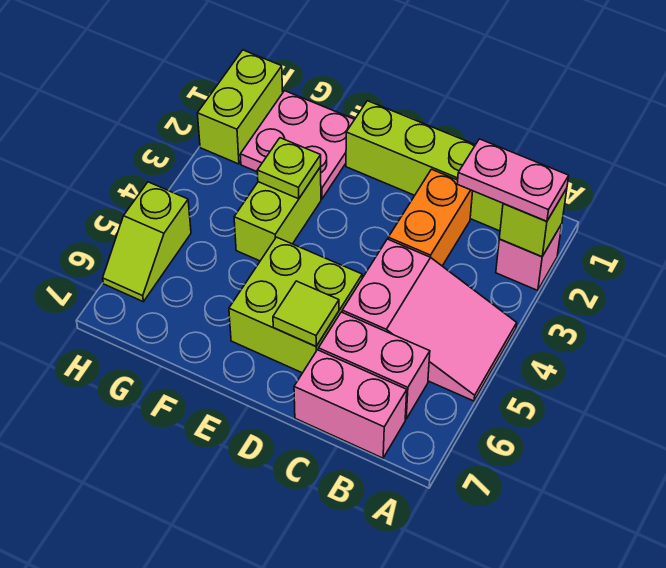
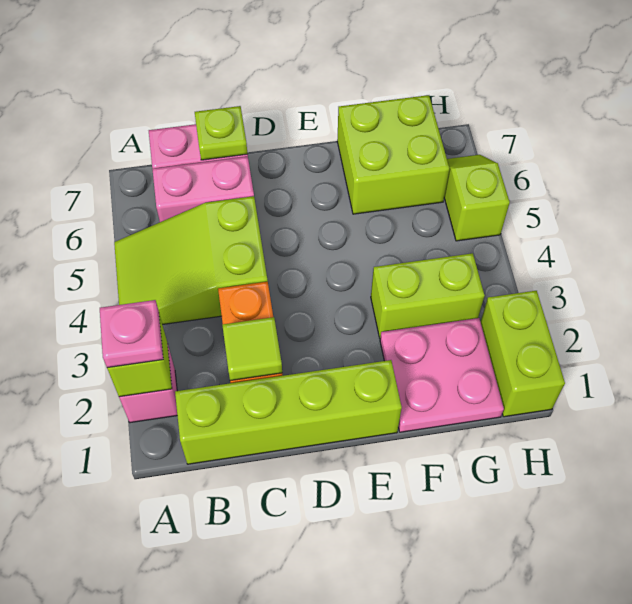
pink plate A2:B2 level 3 -> pink plate A2 level 3
pink slope A4:C5 level 1 top C -> lime slope A4:C5 level 1 top C
lime brick D5:E6 level 1 -> lime brick F6:G7 level 1
lime tile D6 level 2 -> lime tile C2 level 2
lime brick F3:F4 level 1 -> lime brick F3:G3 level 1
lime plate F3 level 2 -> lime plate C7 level 2

